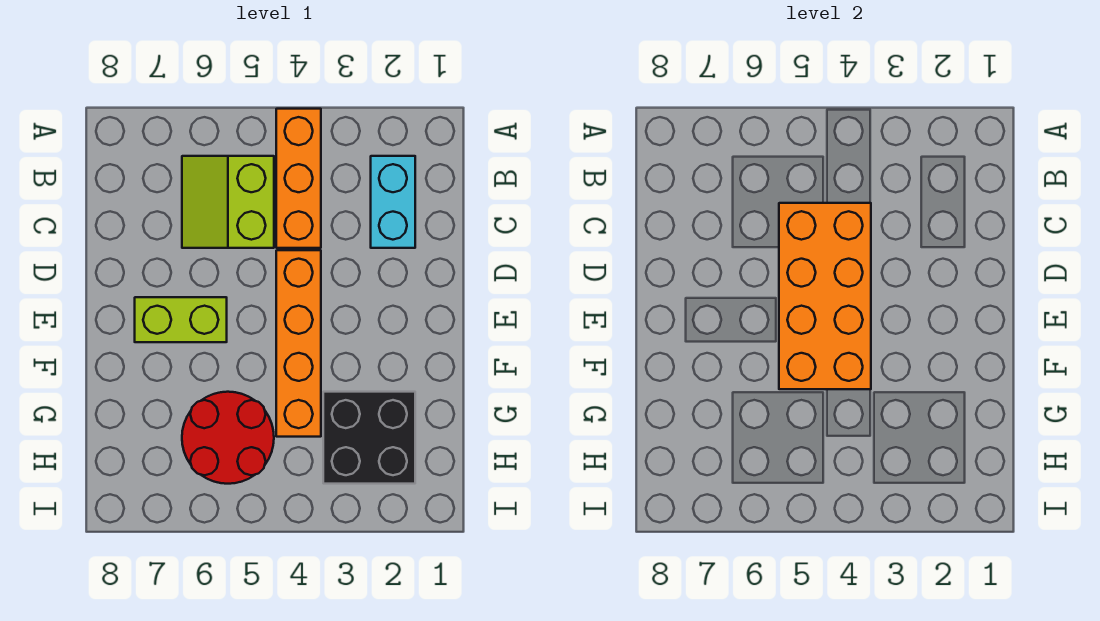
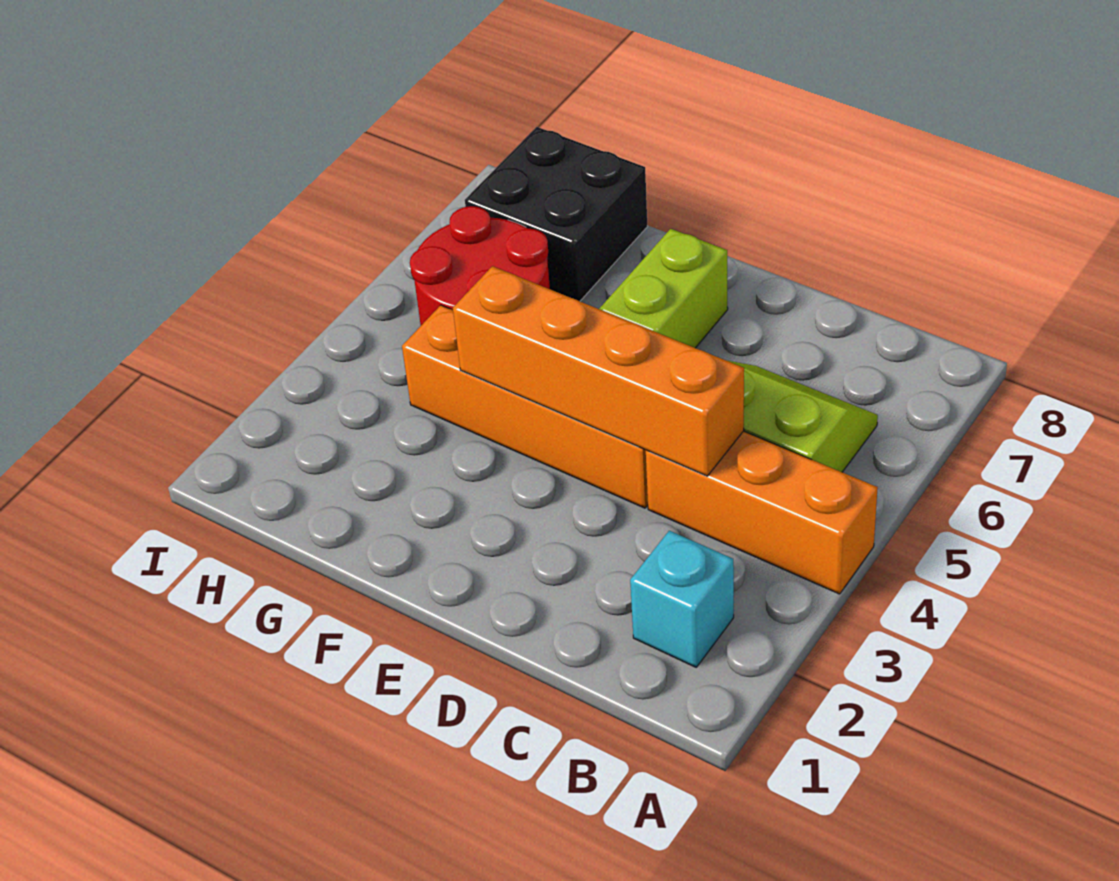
cyan brick B2:C2 level 1 -> cyan brick B2 level 1
orange brick C4:F5 level 2 -> orange brick C4:F4 level 2
black brick G2:H3 level 1 -> black brick G7:H8 level 1

